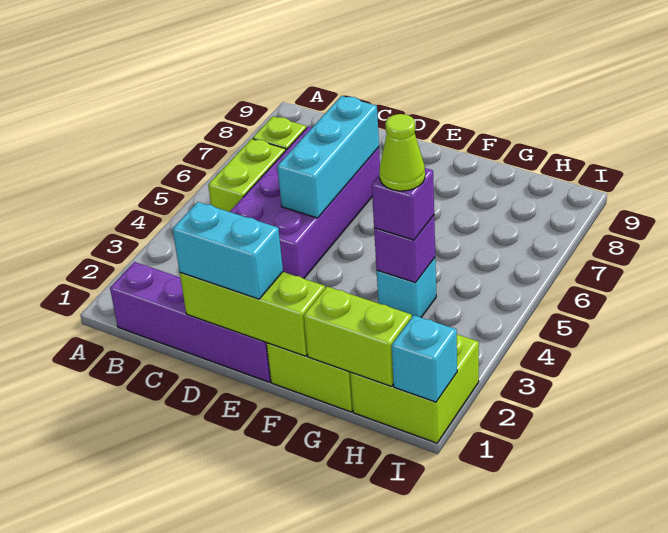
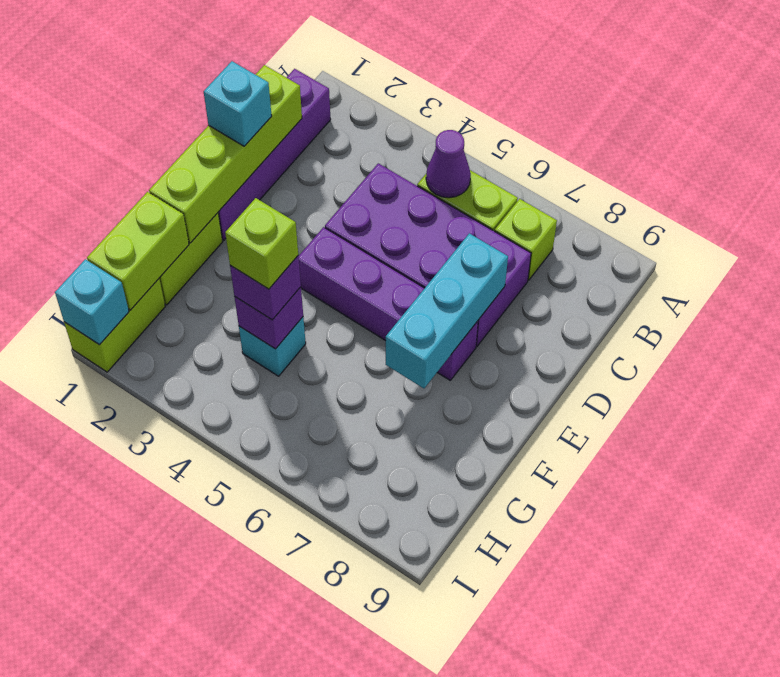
none -> purple cone B5 level 2
lime brick D1:F1 level 2 -> lime brick C1:F1 level 2
cyan brick D1:E1 level 3 -> cyan brick D1 level 3
cyan brick D5:D7 level 2 -> cyan brick D7:F7 level 2
none -> purple brick E4:E7 level 1
lime cone G4 level 4 -> lime brick G4 level 4
lime brick H1:I2 level 1 -> lime brick H1:I1 level 1

